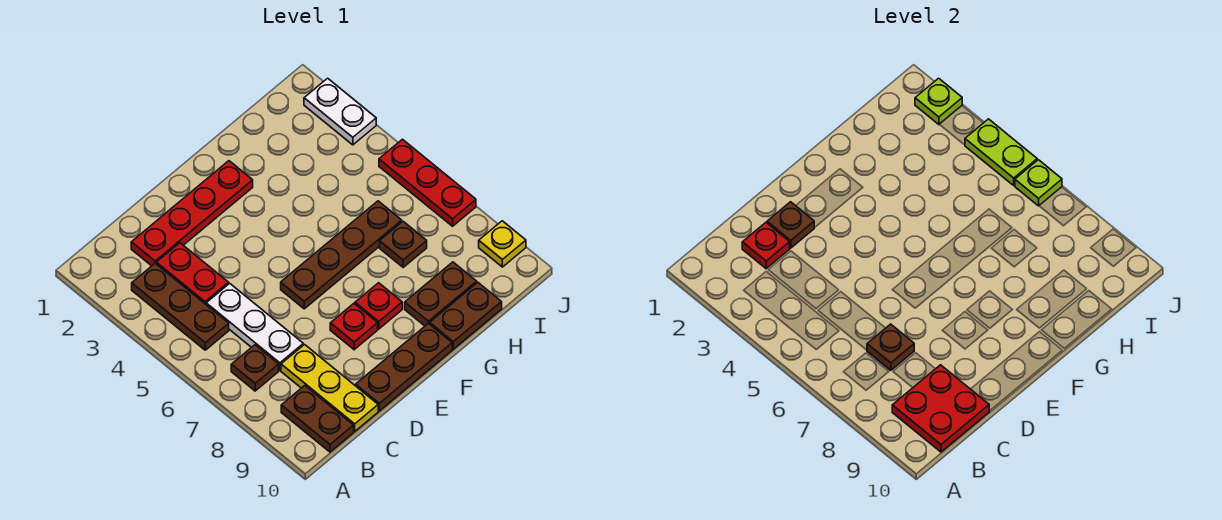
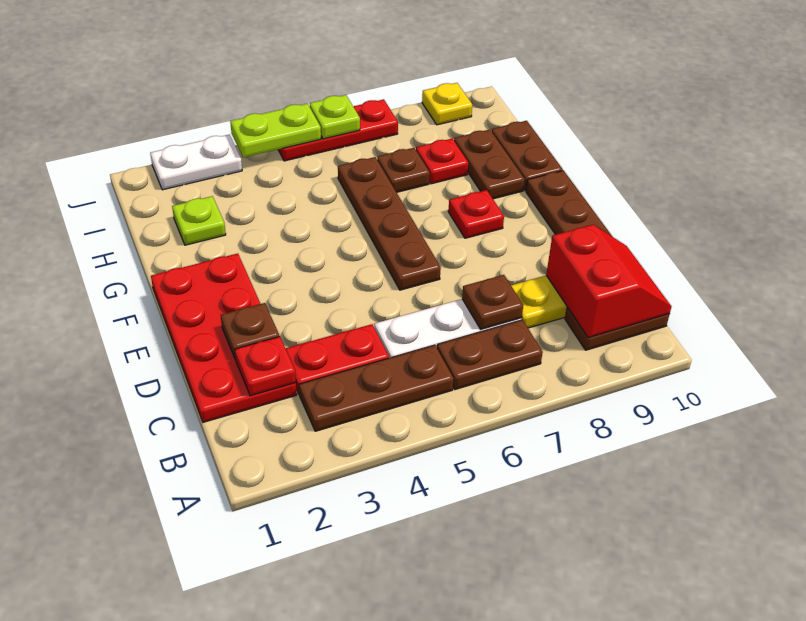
brown plate B7 level 1 -> brown plate B6:B7 level 1
red plate B9:C10 level 2 -> red slope B9:C10 level 2 top 9
red plate C2:F2 level 1 -> red plate C1:F2 level 1
red plate E8 level 1 -> red plate H8 level 1
lime plate J2 level 2 -> lime plate H2 level 1

